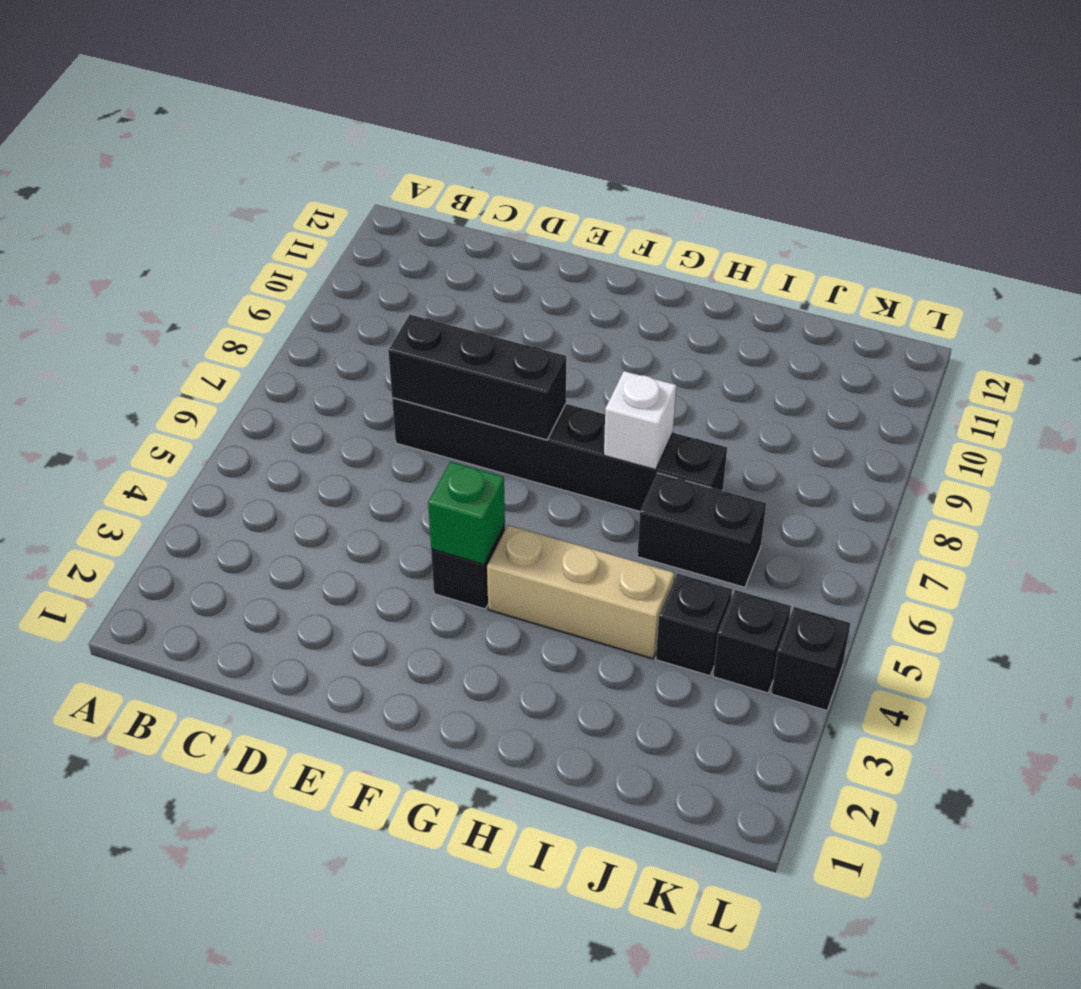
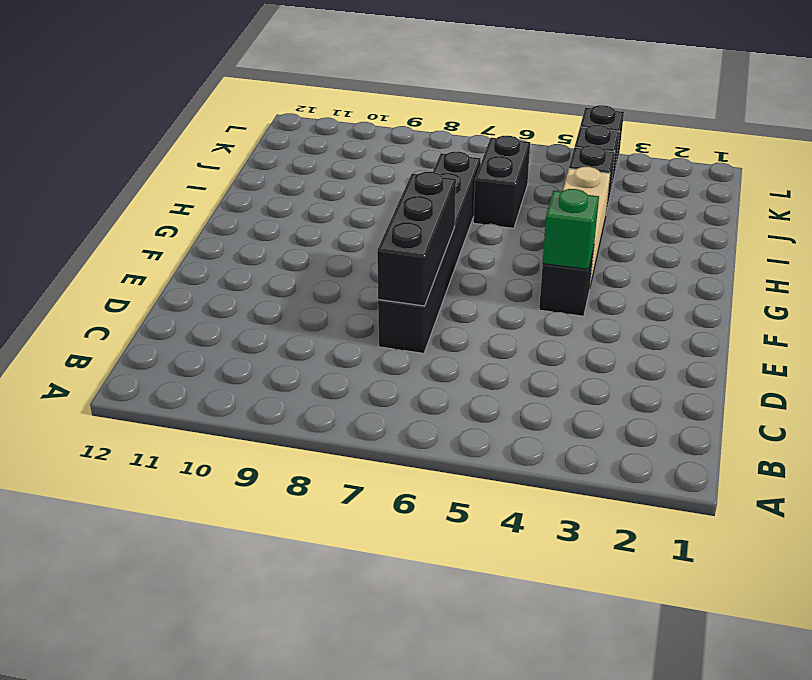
white brick H7 level 2 -> none

